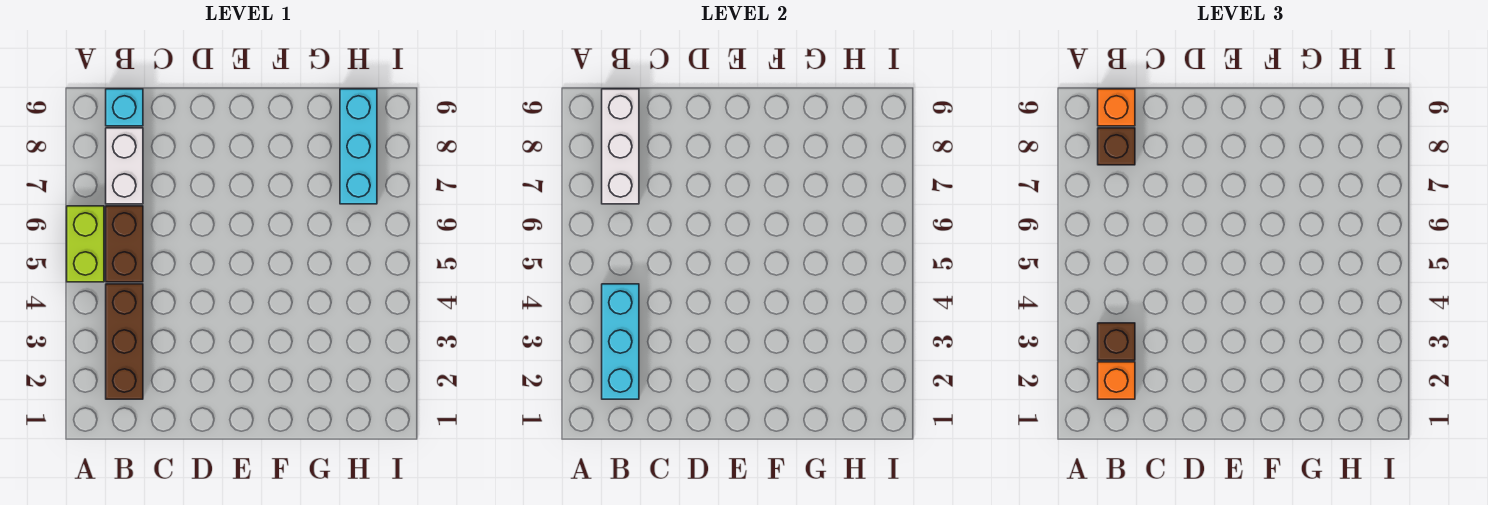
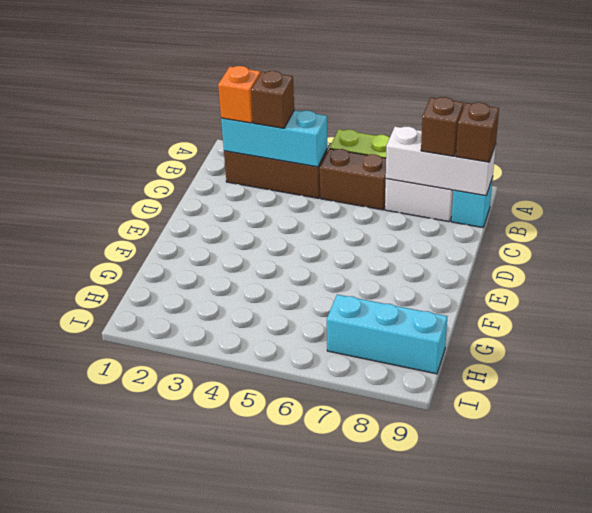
orange brick B9 level 3 -> brown brick B9 level 3

